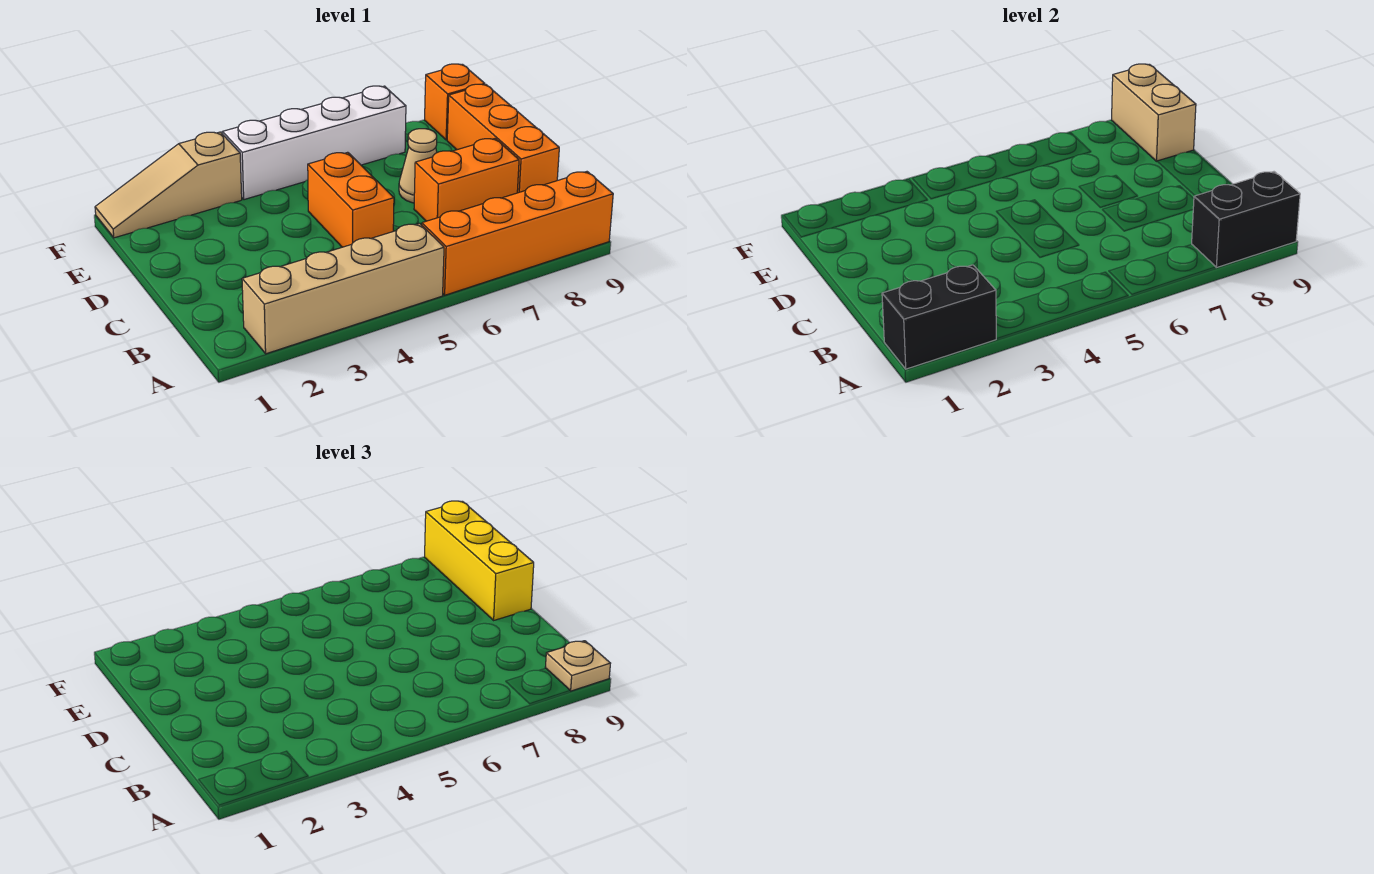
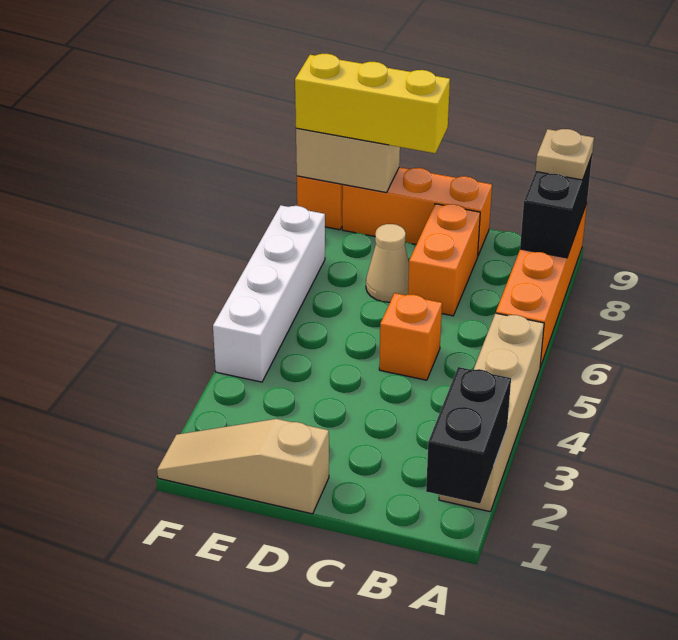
orange brick C5:D5 level 1 -> orange brick C5 level 1
tan slope F1:F3 level 1 top 3 -> tan slope D1:F1 level 1 top D

